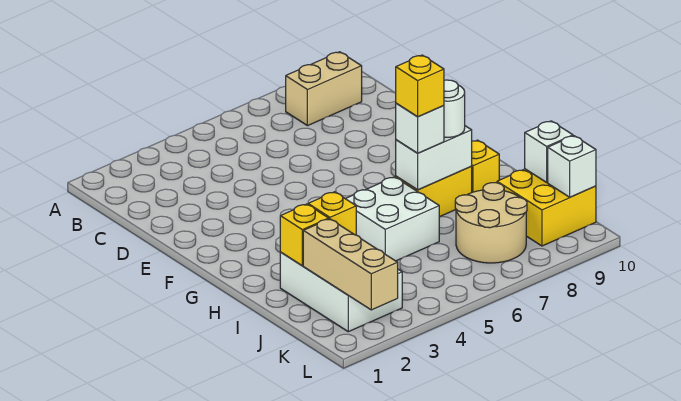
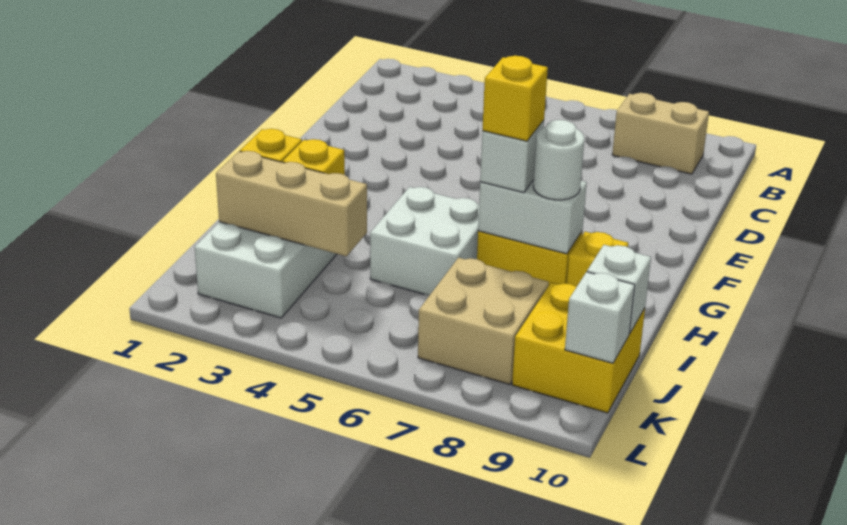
tan brick J2:L2 level 2 -> tan brick J2:J4 level 2
tan round brick J7:K8 level 1 -> tan brick J7:K8 level 1

